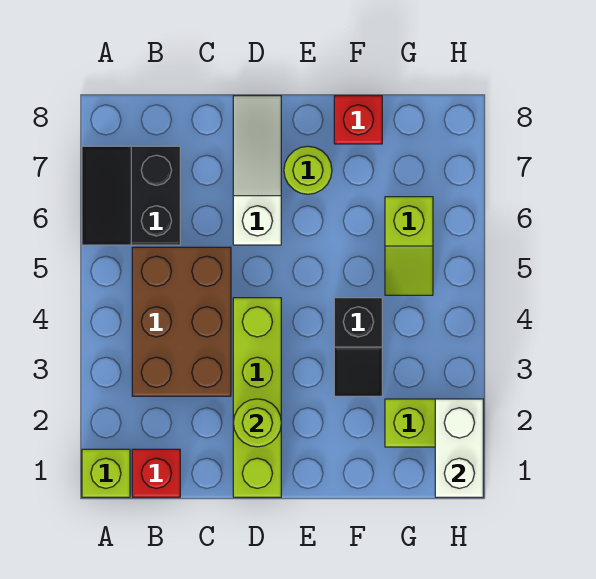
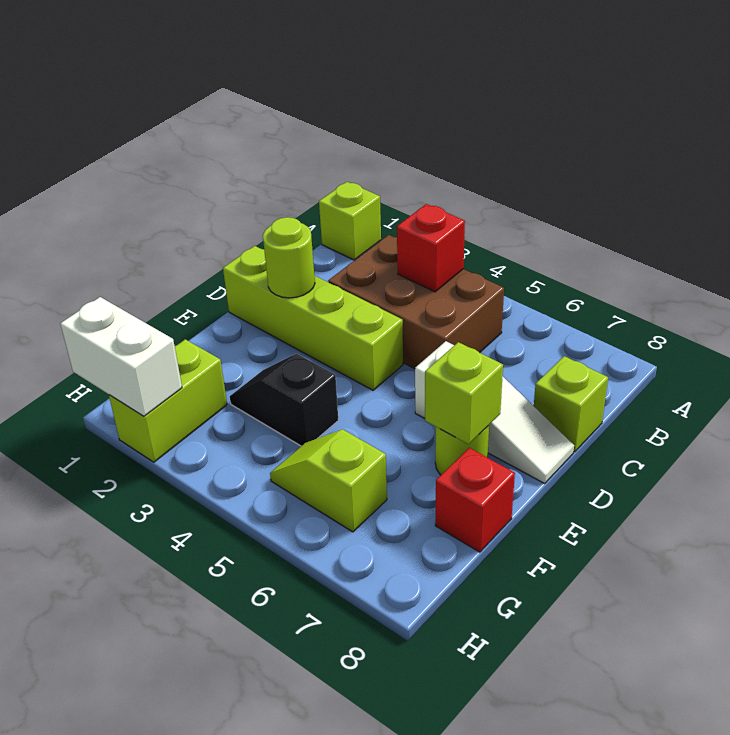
black slope A6:B7 level 1 top B -> none
red brick B1 level 1 -> red brick B4 level 2
none -> lime brick C8 level 1
none -> lime brick E7 level 2

